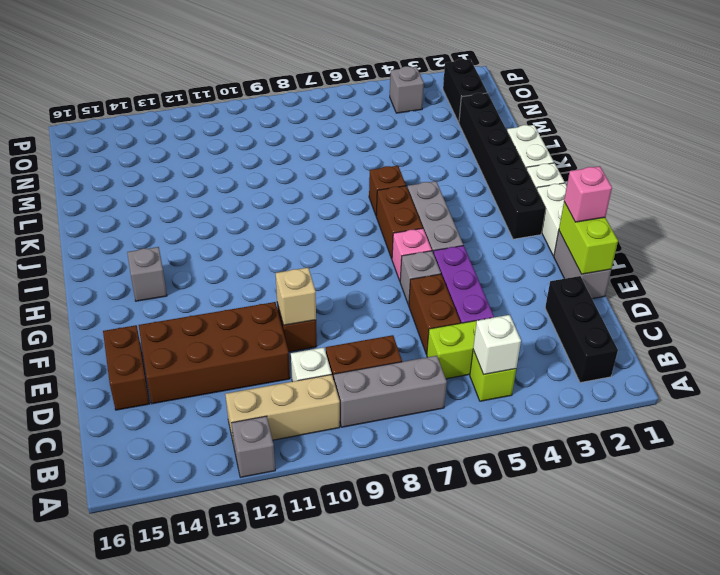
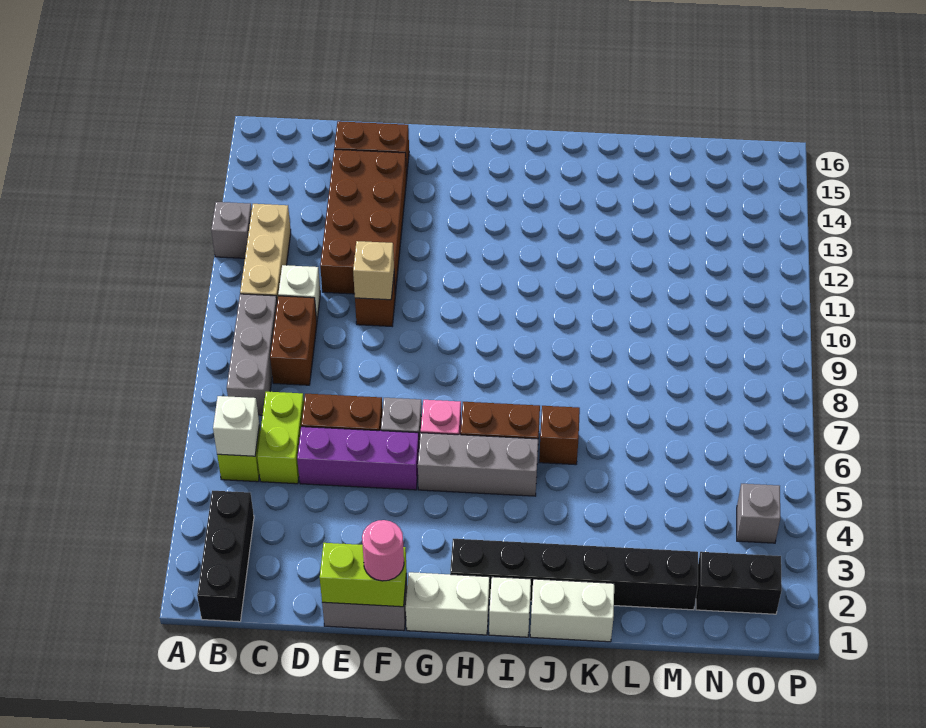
black brick B2:D2 level 1 -> black brick B1:B3 level 1
pink brick F1 level 3 -> pink round brick F1 level 3
grey brick H14 level 1 -> none

